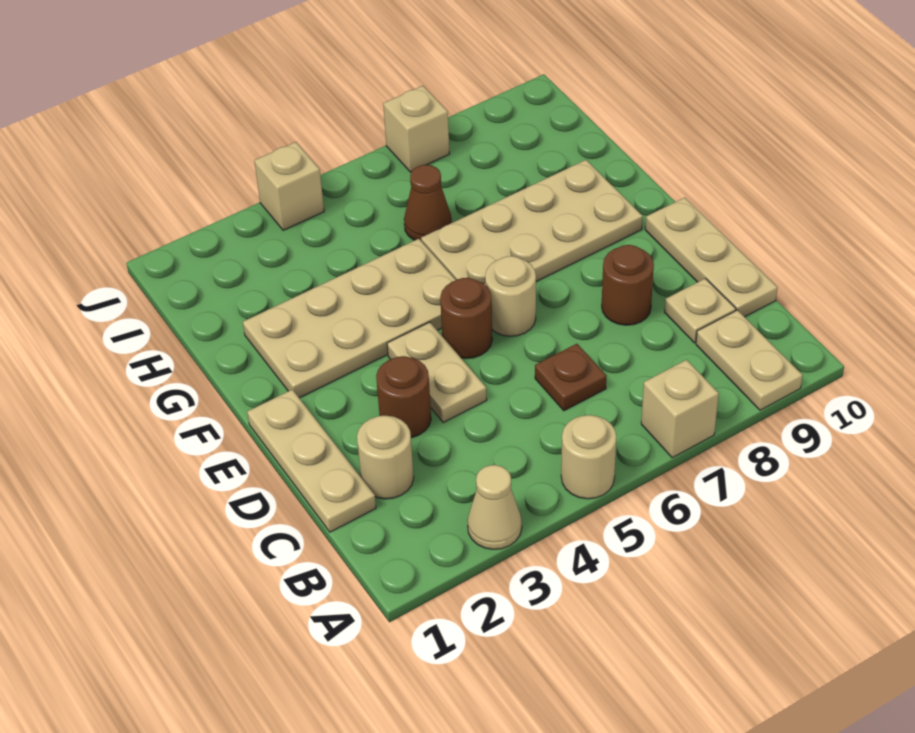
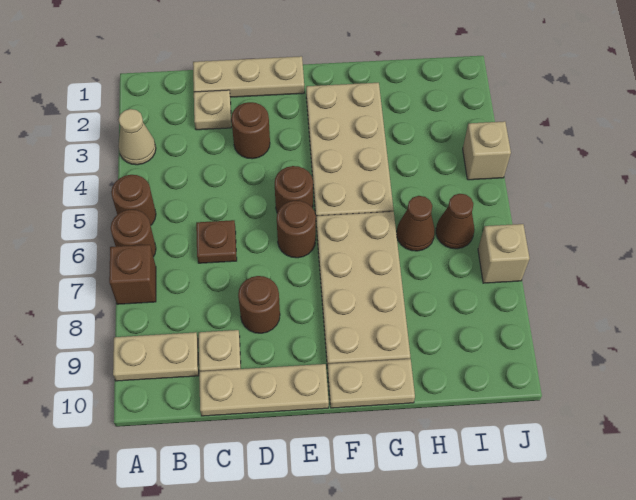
tan round brick A5 level 1 -> brown round brick A5 level 1
none -> brown round brick A6 level 1
tan brick A7 level 1 -> brown brick A7 level 1
tan round brick C2 level 1 -> tan plate C2 level 1
tan plate D4:E4 level 1 -> tan plate F10:G10 level 1
tan round brick E6 level 1 -> brown round brick E6 level 1
none -> brown cone I6 level 1

